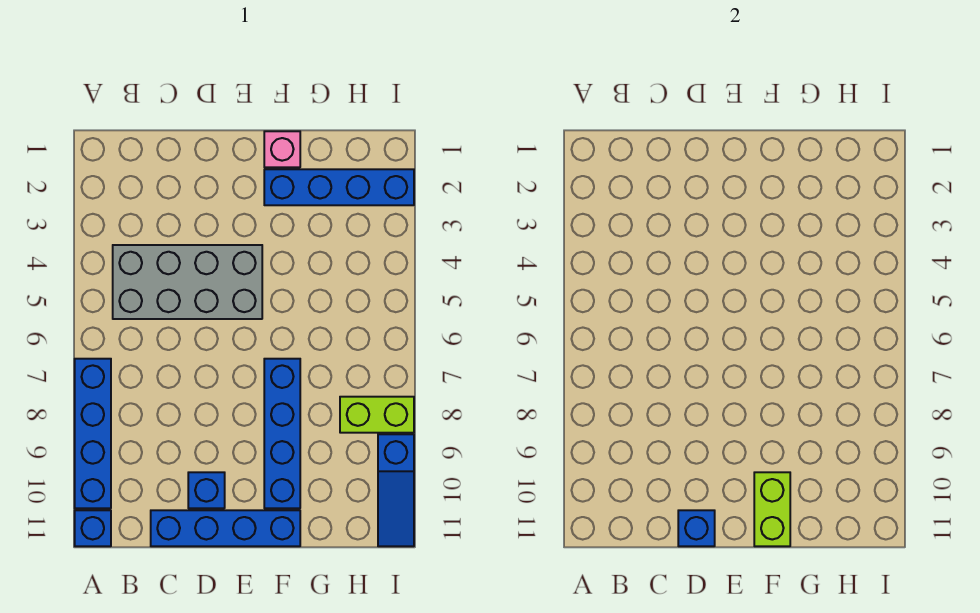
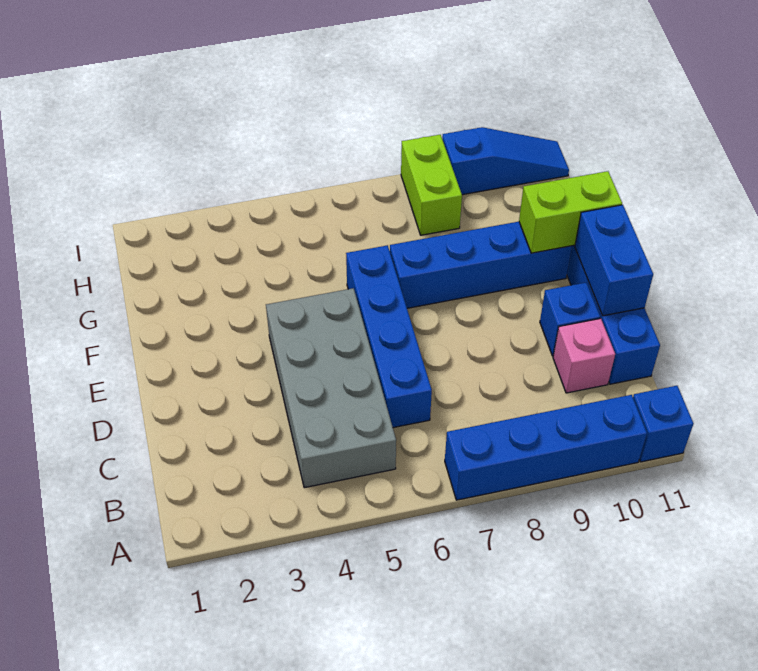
blue brick D11 level 2 -> blue brick D11:E11 level 2
pink brick F1 level 1 -> pink brick C10 level 1
blue brick F2:I2 level 1 -> blue brick C6:F6 level 1

